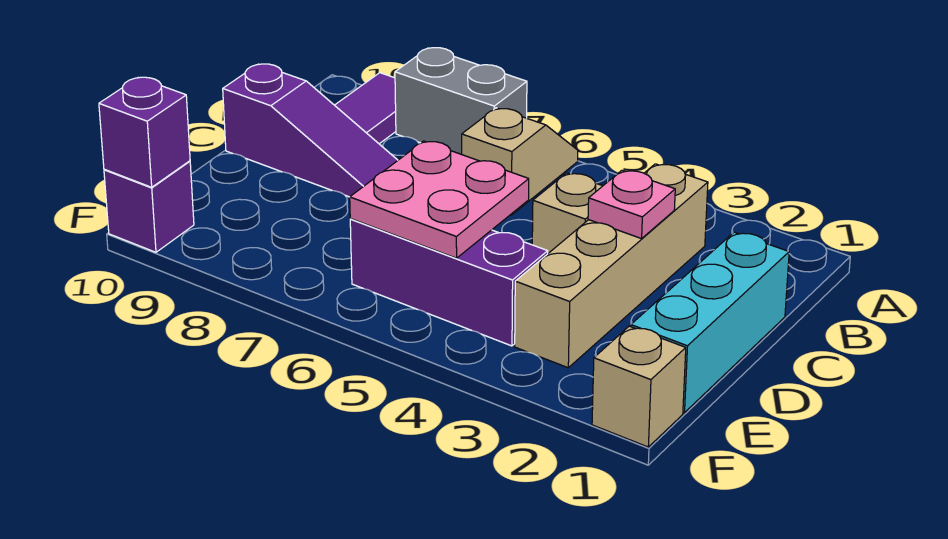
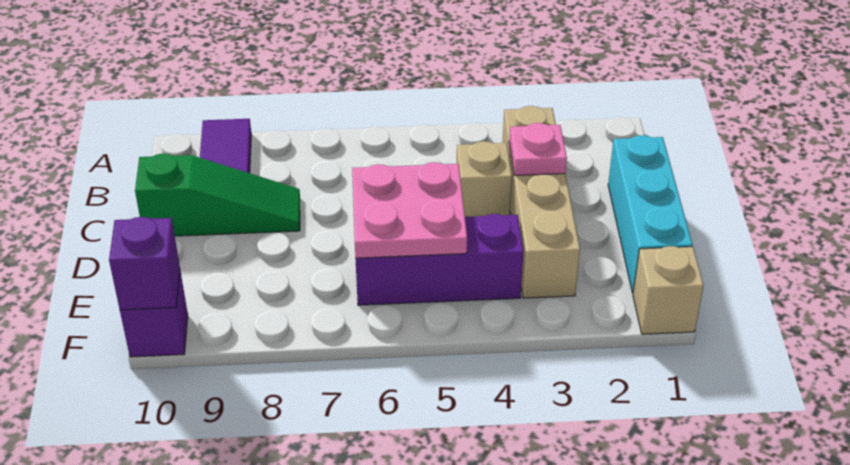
tan slope A6:B6 level 1 top B -> none
grey brick A7:A8 level 1 -> none
purple slope C8:C10 level 1 top 10 -> green slope C8:C10 level 1 top 10

